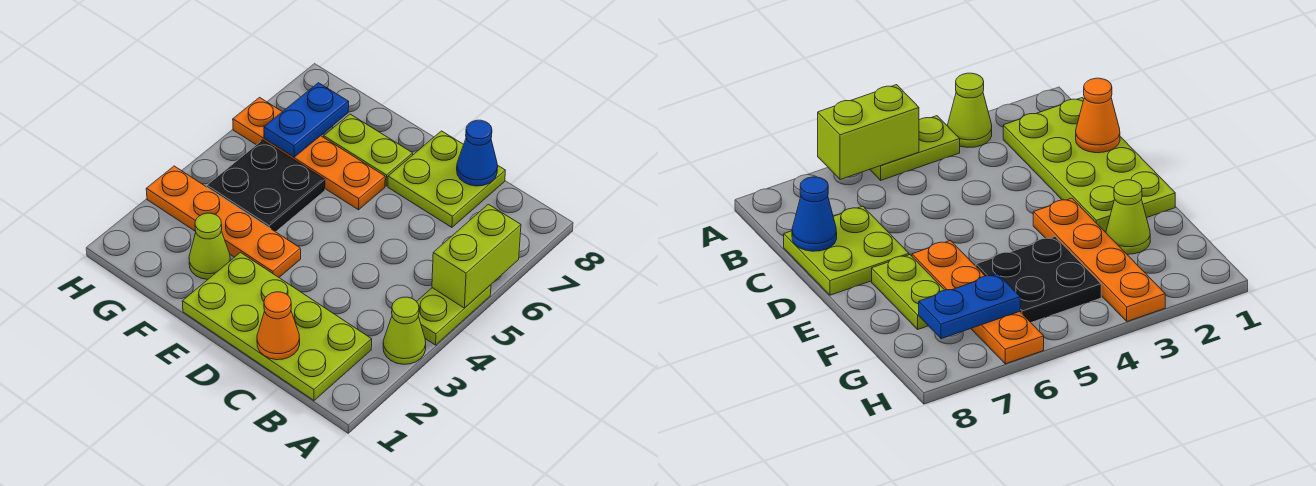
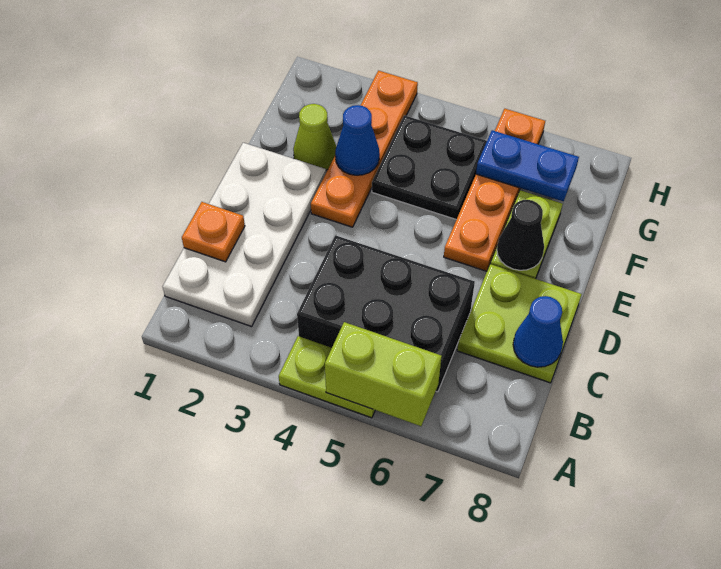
lime cone A3 level 1 -> none
lime plate B1:E2 level 1 -> white plate B1:E2 level 1
none -> black brick B4:C6 level 1
orange cone C1 level 2 -> orange plate C1 level 2
none -> black cone E7 level 2
none -> blue cone F3 level 2

